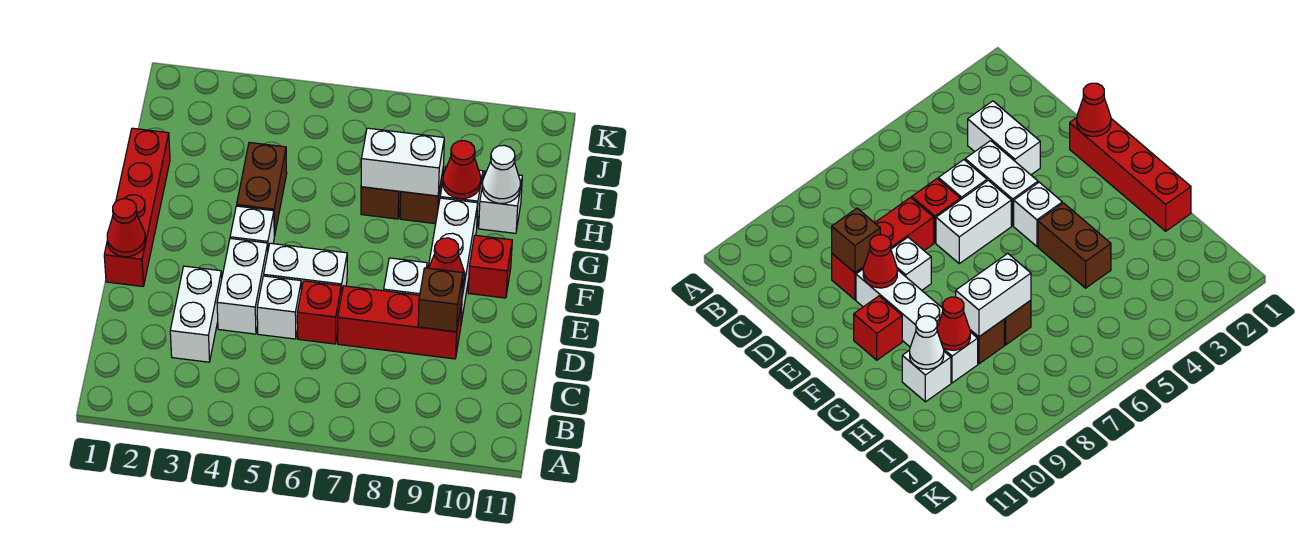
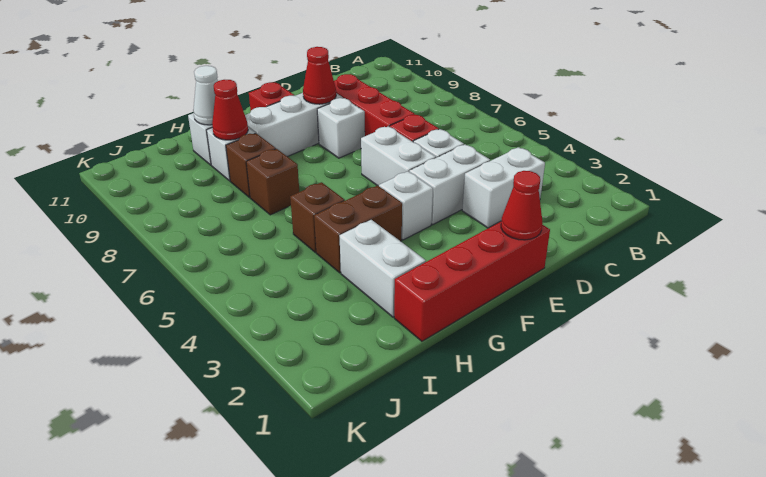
brown brick D9 level 2 -> brown brick H5 level 1
white brick H7:H8 level 2 -> white brick H2:H3 level 1

